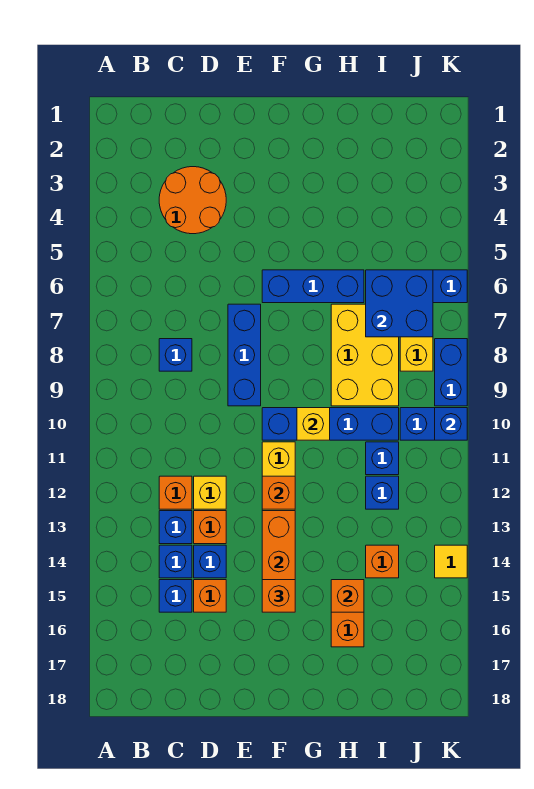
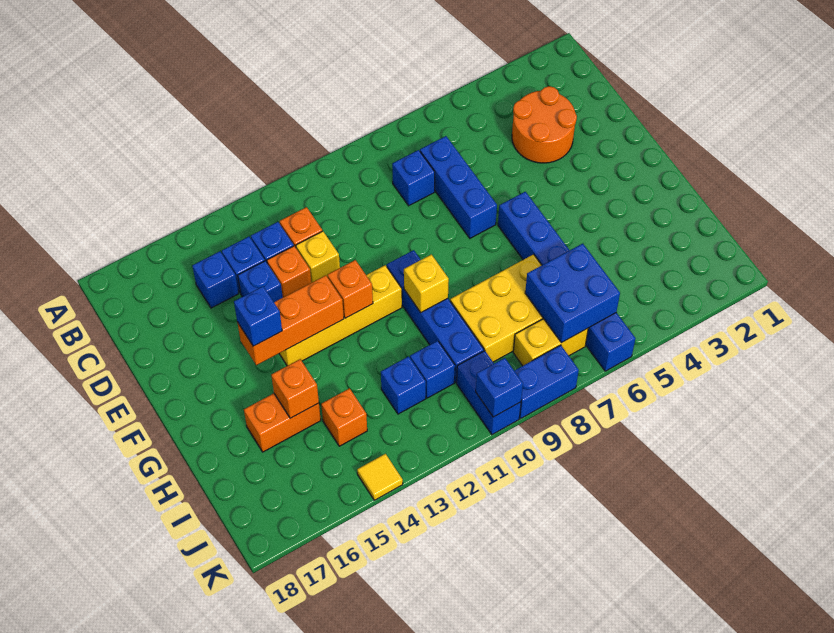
orange brick D15 level 1 -> none
blue brick E7:E9 level 1 -> blue brick C7:E7 level 1
orange brick F15 level 3 -> blue brick F15 level 3

